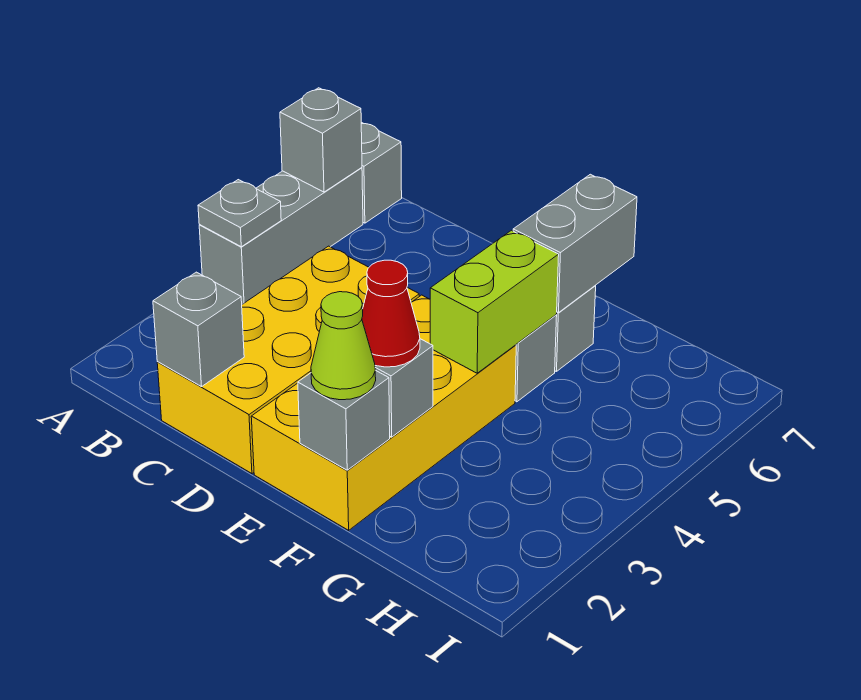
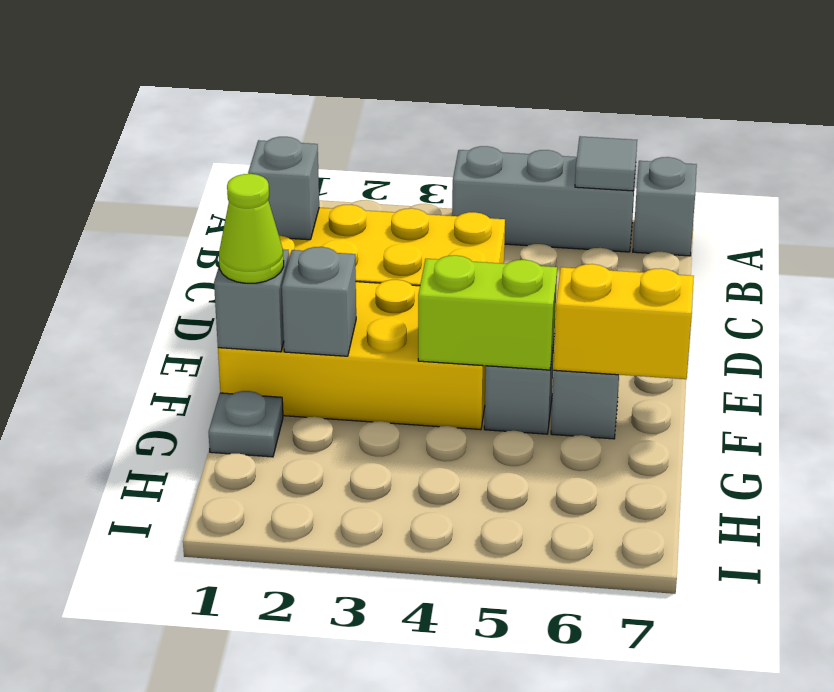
grey plate A4 level 2 -> grey plate G1 level 1
grey brick A6 level 2 -> grey tile A6 level 2
red cone F2 level 3 -> none
grey brick F6:F7 level 2 -> yellow brick F6:F7 level 2

